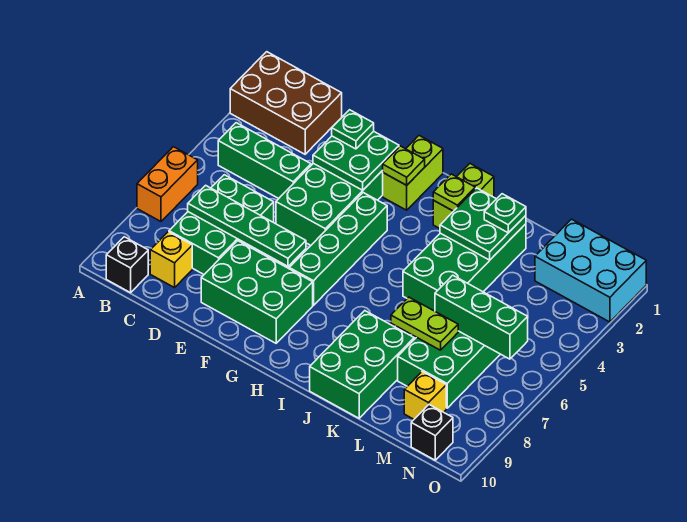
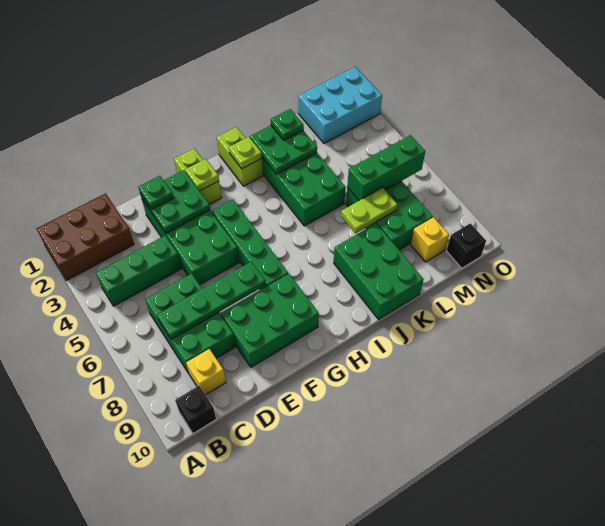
orange brick A6:A7 level 1 -> none

